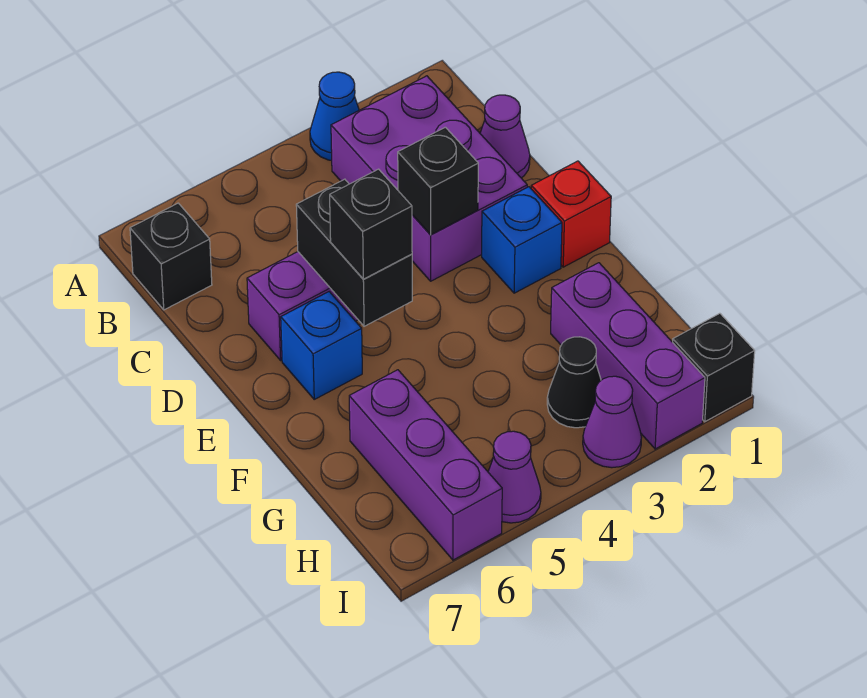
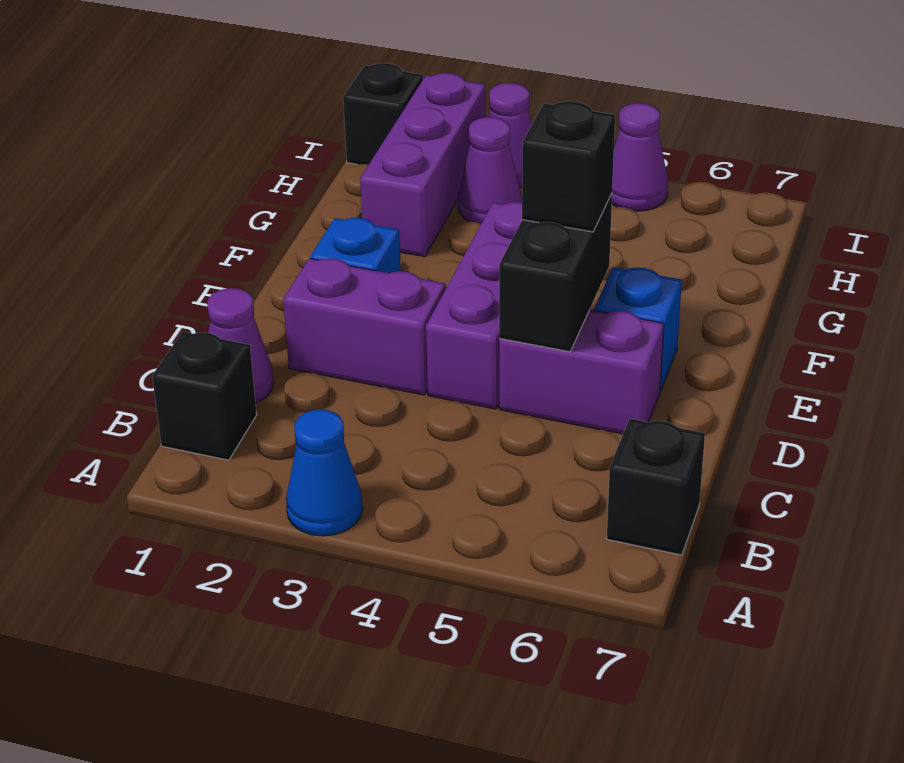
purple brick B2:D3 level 1 -> purple brick D2:D3 level 1
black brick D3 level 2 -> black brick B1 level 1
red brick E1 level 1 -> none
purple brick G6:I6 level 1 -> purple brick D4:F4 level 1
black cone H3 level 1 -> purple cone H3 level 1

